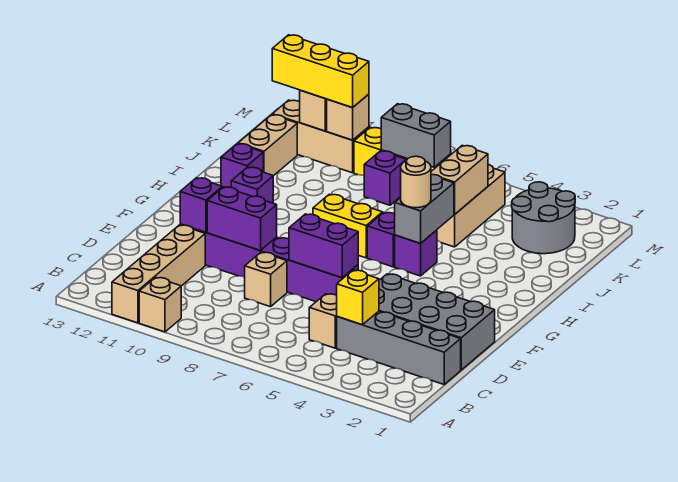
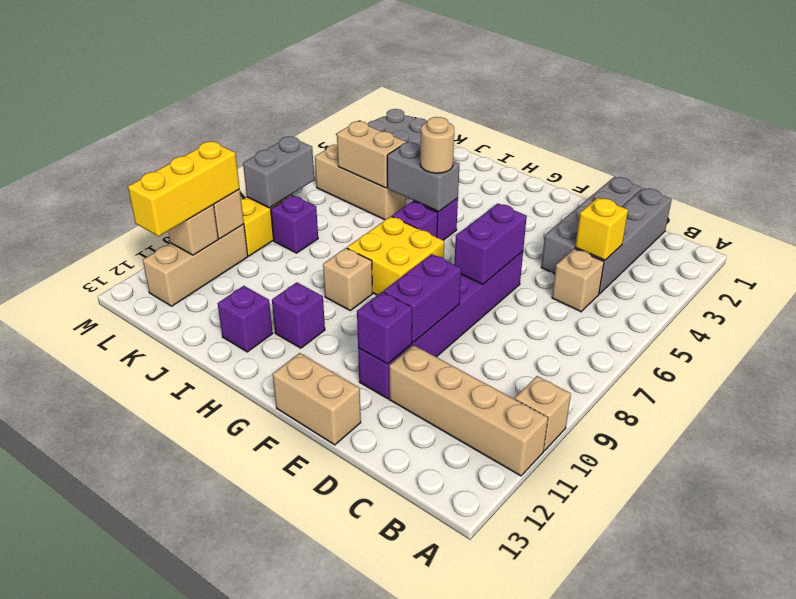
grey brick D1:E4 level 1 -> grey brick D1:D4 level 1
tan brick D8 level 1 -> tan brick H9 level 1
yellow brick H7:H8 level 1 -> yellow brick G7:H8 level 1
tan brick J12:K12 level 1 -> tan brick E13:F13 level 1

